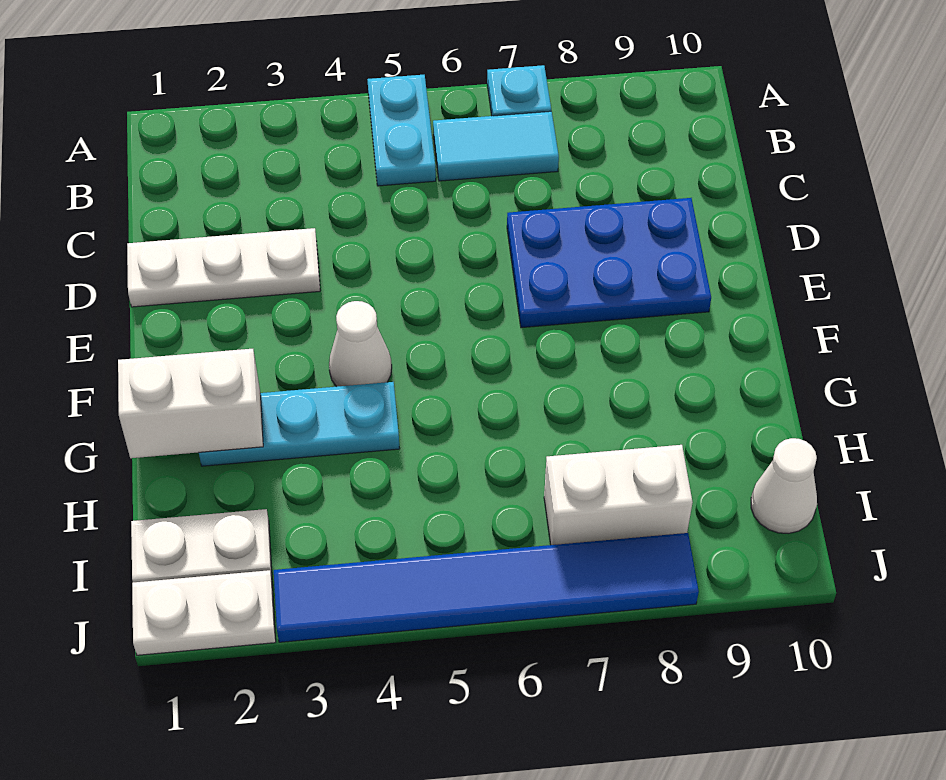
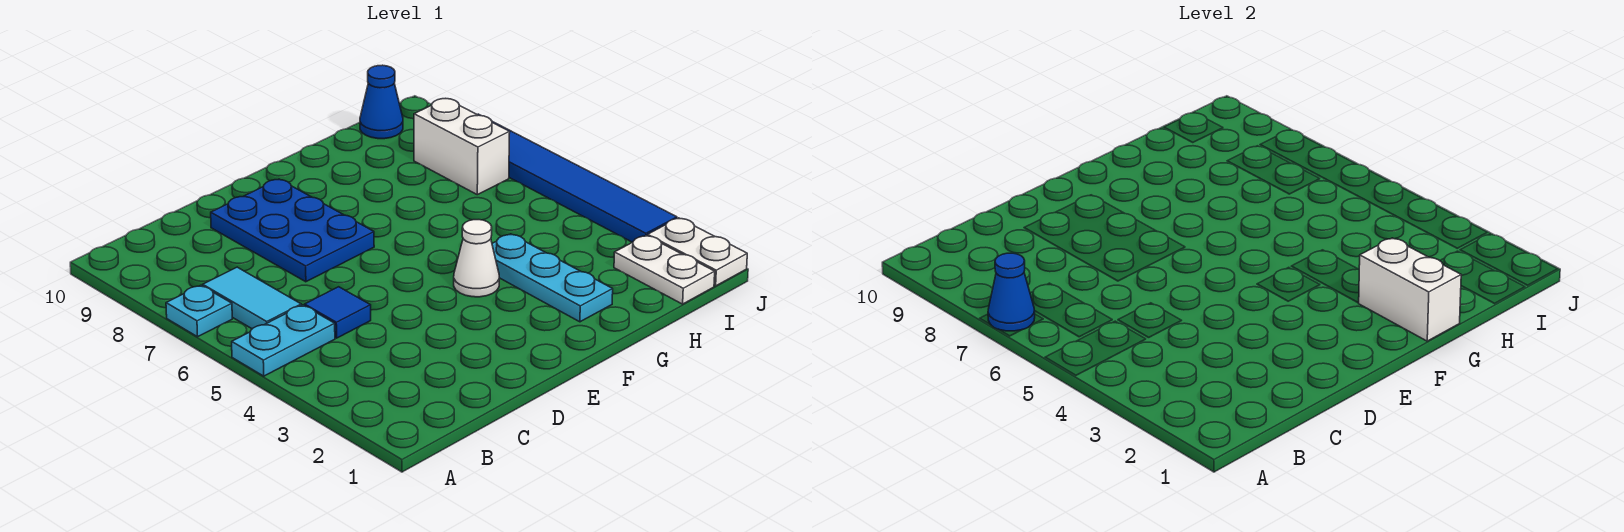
none -> blue cone A7 level 2
none -> blue tile C5 level 1
white plate D1:D3 level 1 -> none
white cone I10 level 1 -> blue cone I10 level 1

